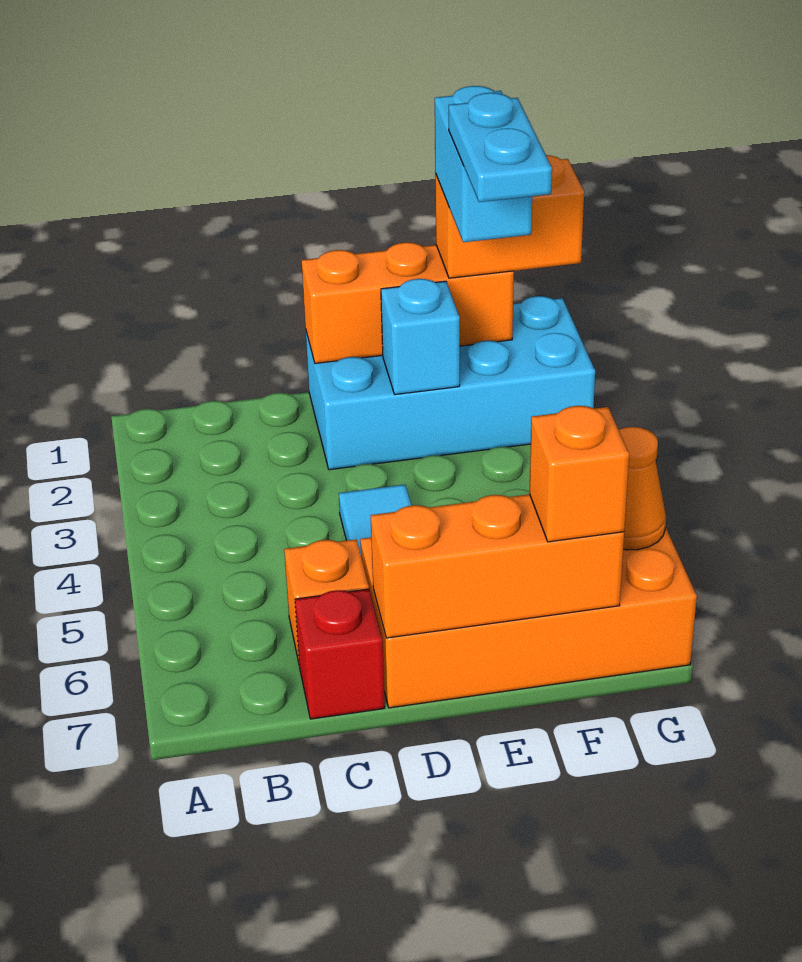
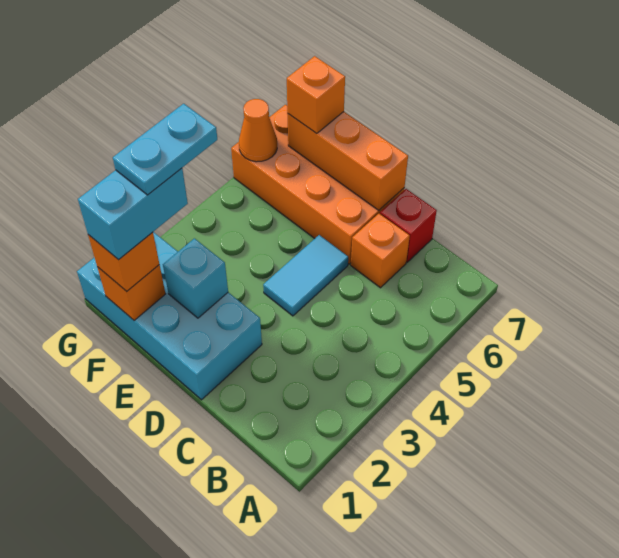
orange brick D1:F1 level 2 -> orange brick F1 level 2
orange brick F1:G1 level 3 -> orange brick F1 level 3

